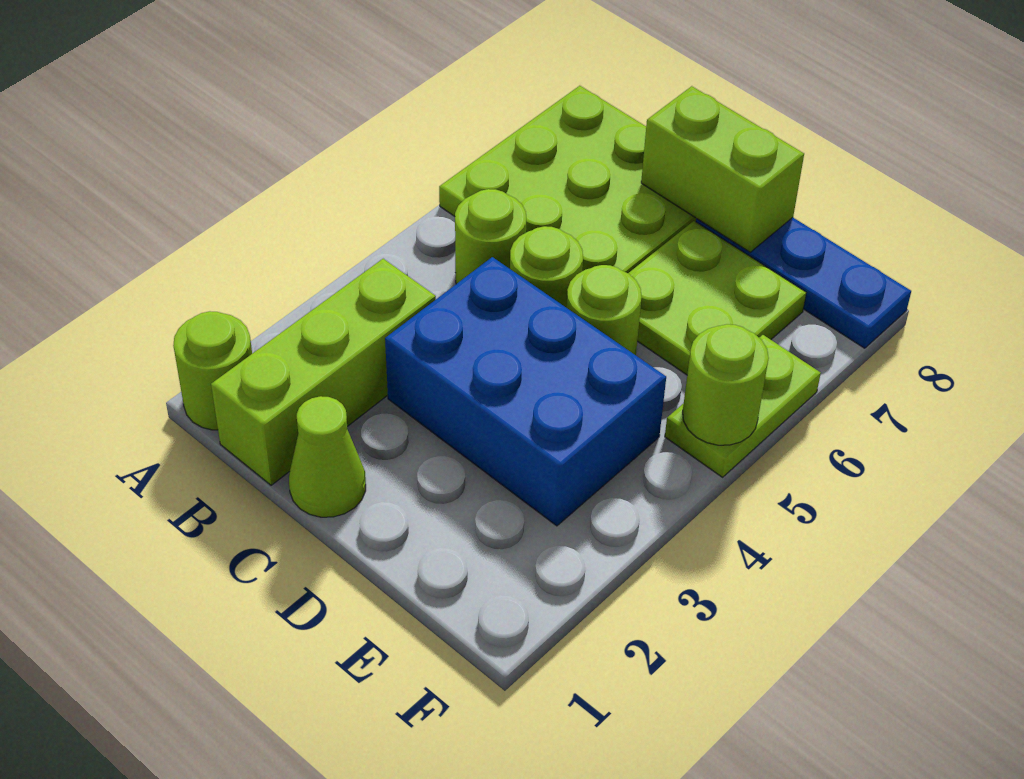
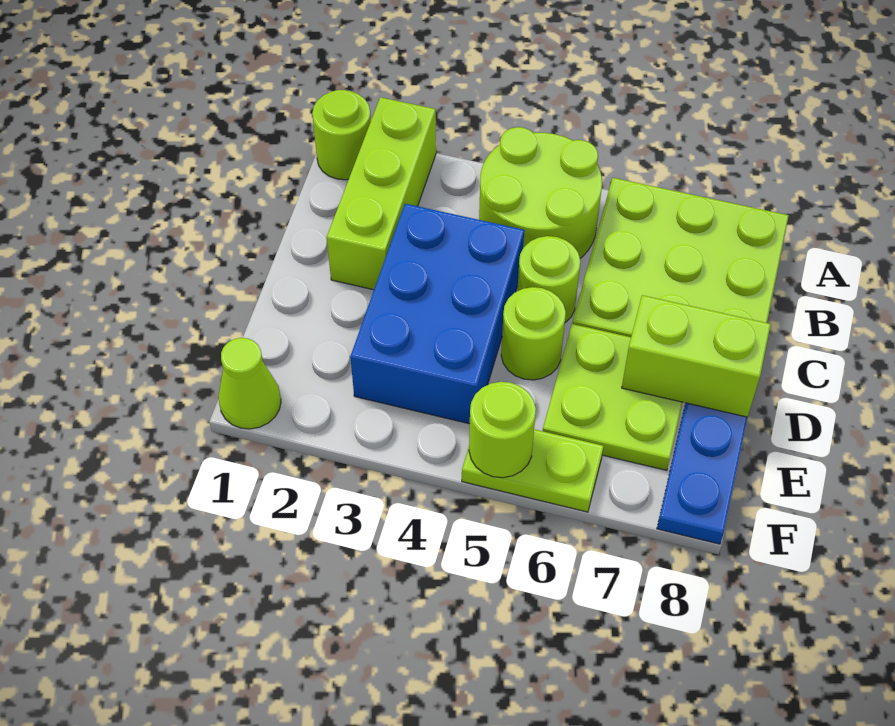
lime brick B1:B3 level 1 -> lime brick A2:C2 level 1
lime round brick B5 level 1 -> lime round brick A4:B5 level 1
lime cone C1 level 1 -> lime cone F1 level 1
lime brick C8:D8 level 2 -> lime brick D7:D8 level 2

